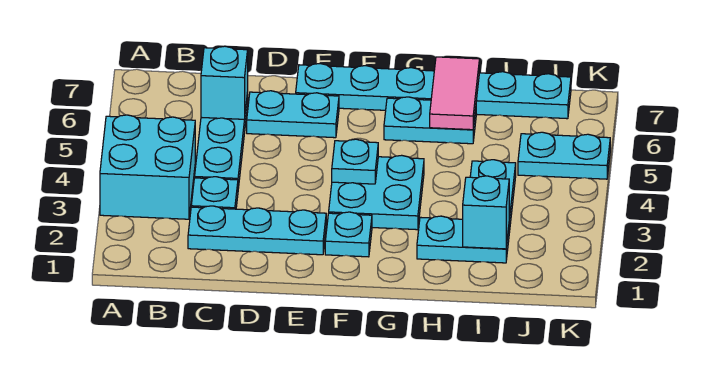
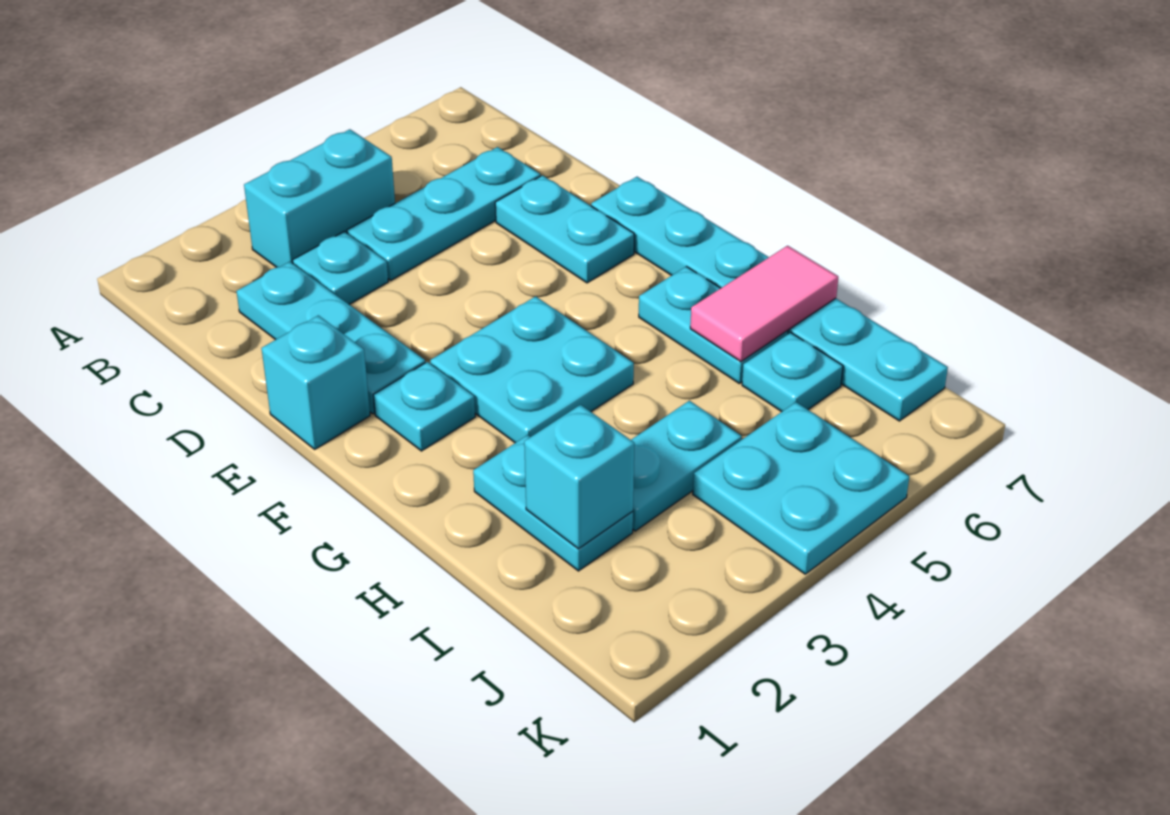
cyan brick A3:B4 level 1 -> cyan brick B3:B4 level 1
cyan brick C6 level 2 -> cyan brick E1 level 1
cyan plate F4 level 2 -> cyan plate I6 level 1
cyan plate J5:K5 level 1 -> cyan plate J4:K5 level 1

